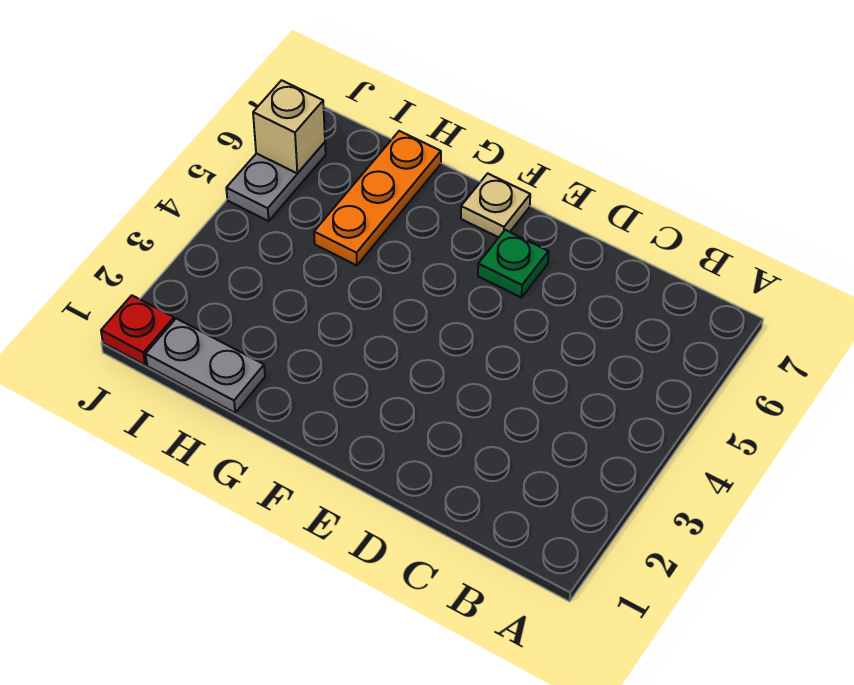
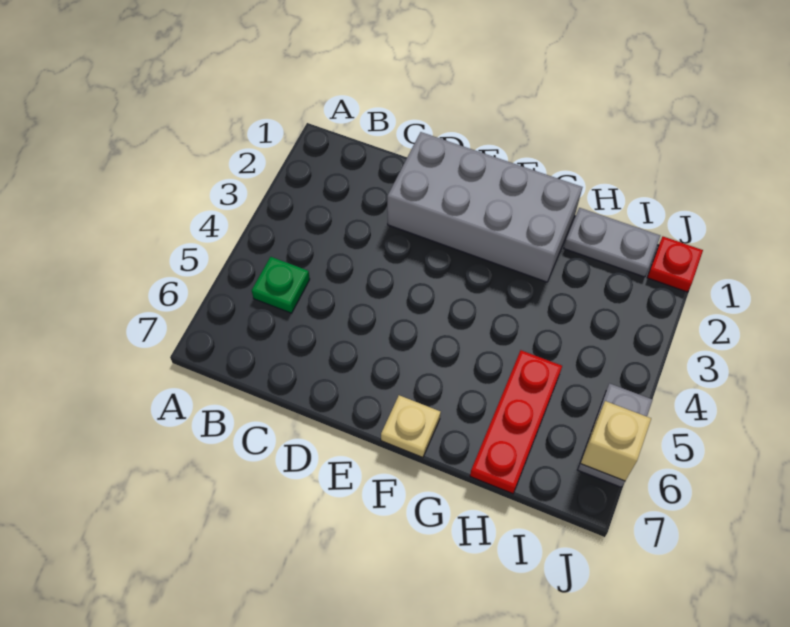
none -> grey brick D1:G2 level 1
green plate E6 level 1 -> green plate B5 level 1
orange plate H5:H7 level 1 -> red plate H5:H7 level 1

